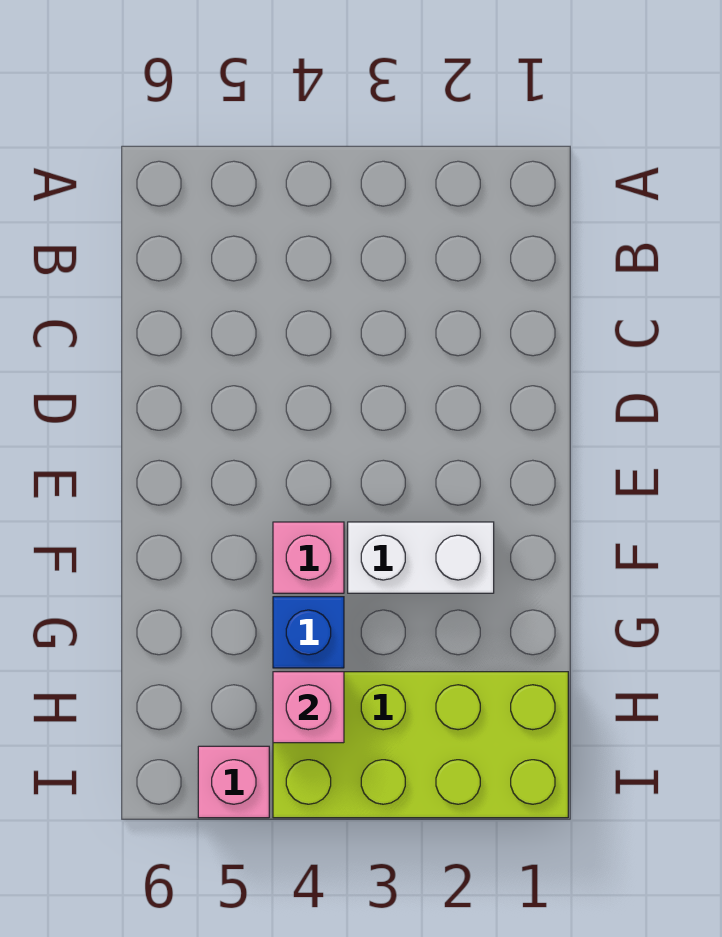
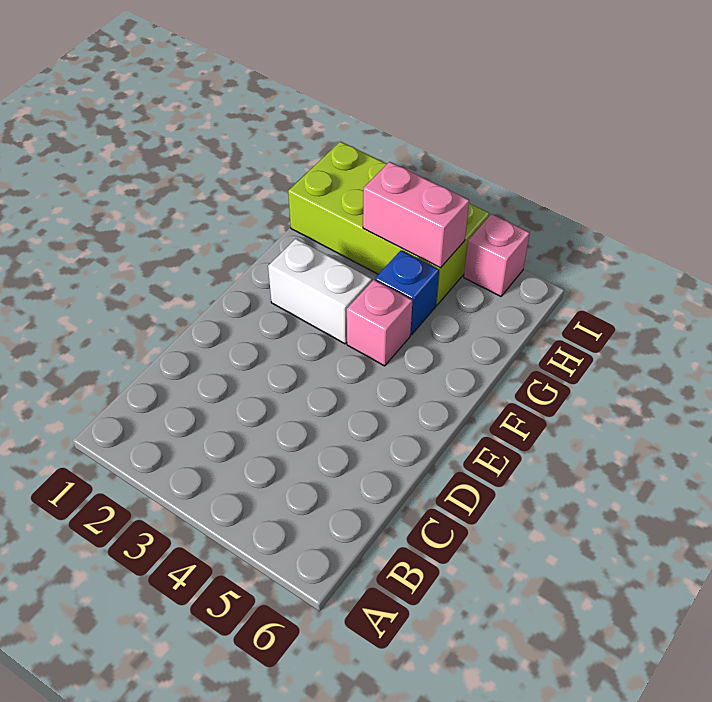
pink brick H4 level 2 -> pink brick H3:H4 level 2

